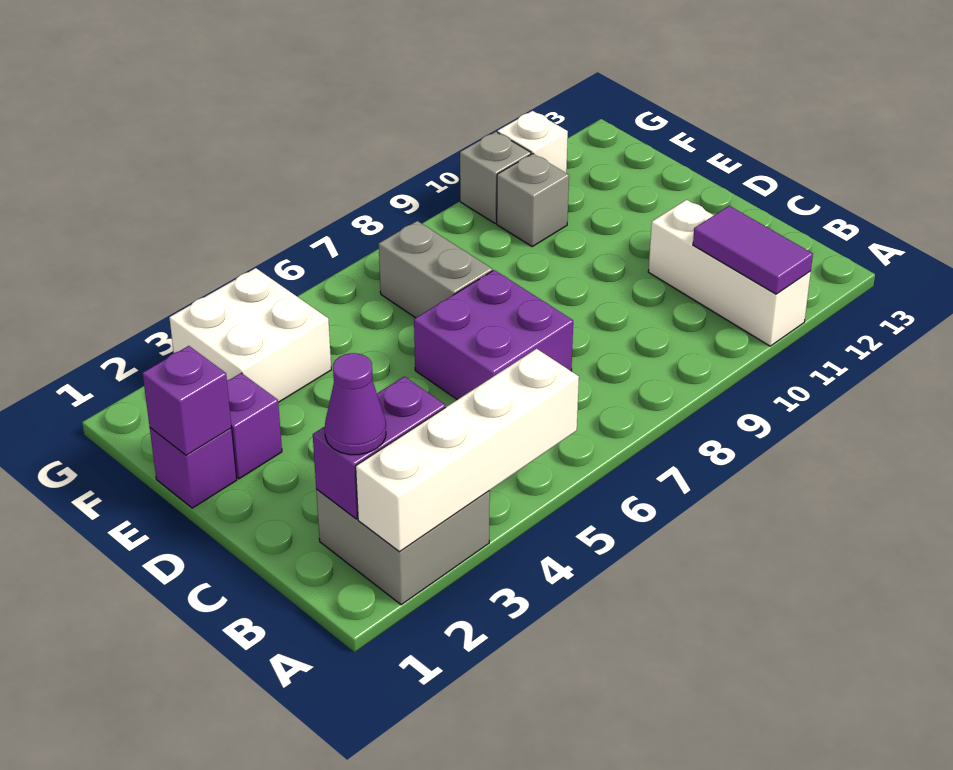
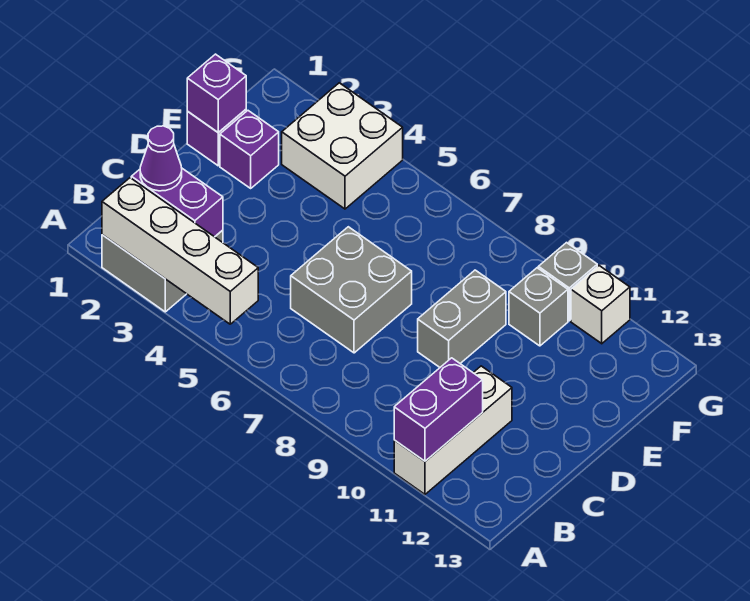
purple tile A11:B11 level 2 -> purple brick A11:B11 level 2
purple brick C6:D7 level 1 -> grey brick C6:D7 level 1
grey brick E7:F7 level 1 -> grey brick D9:E9 level 1

